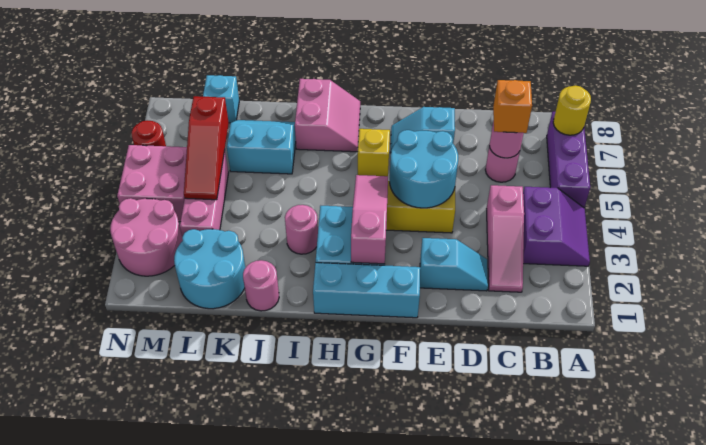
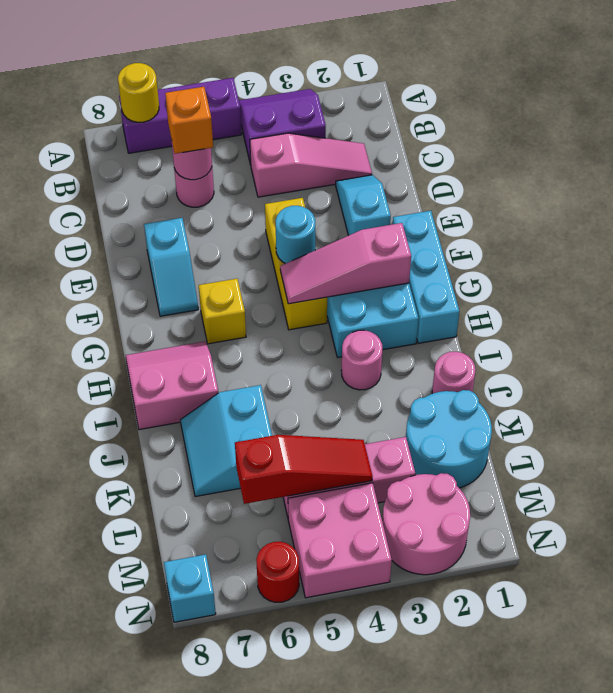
cyan round brick E4:F5 level 2 -> cyan round brick F4 level 2
cyan brick L8 level 1 -> cyan brick N8 level 1

